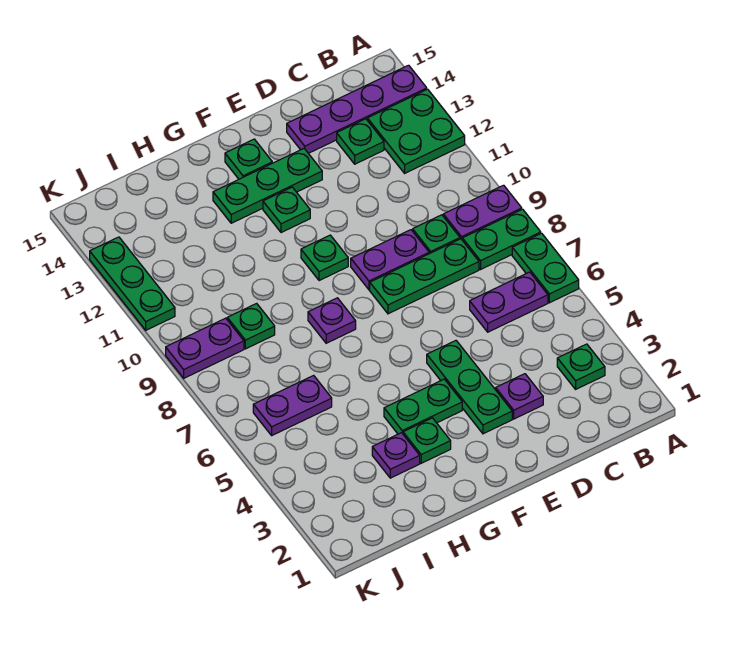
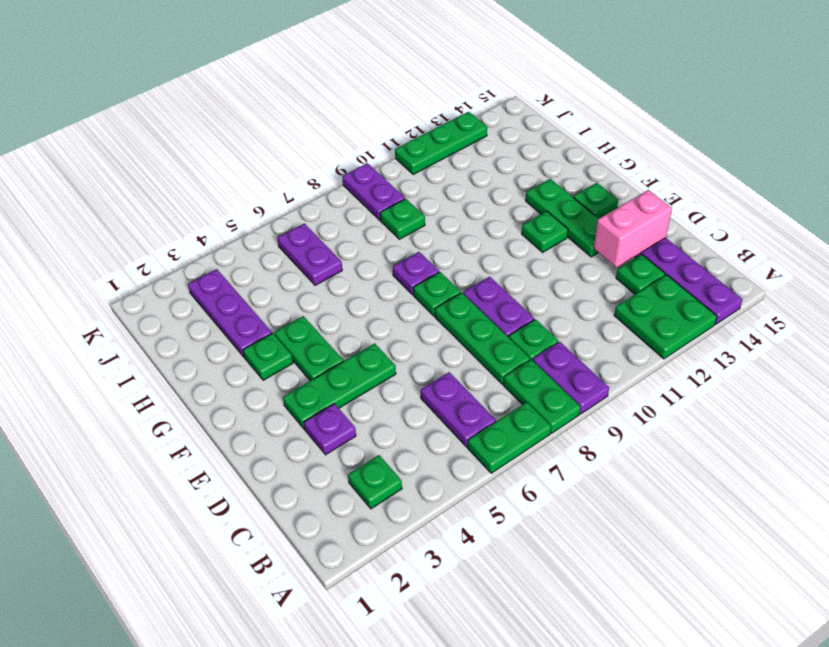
none -> pink brick D13:D14 level 2
green plate F10 level 1 -> green plate F8 level 1
purple plate H3 level 1 -> purple plate H3:J3 level 1

